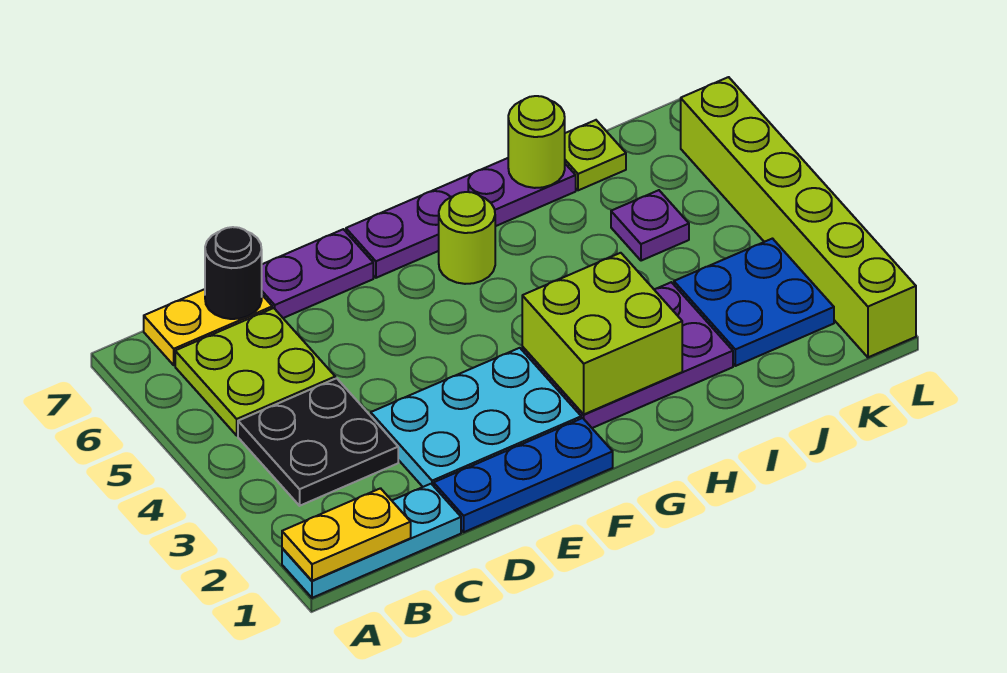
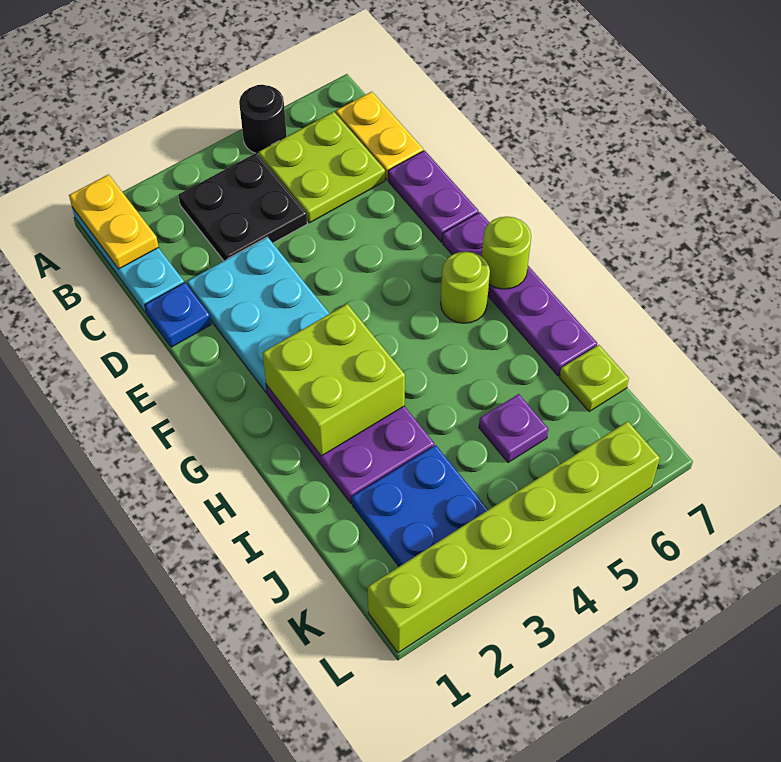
black round brick C7 level 2 -> black round brick A5 level 1
blue plate D1:F1 level 1 -> blue plate D1 level 1
lime round brick I7 level 2 -> lime round brick G7 level 2

